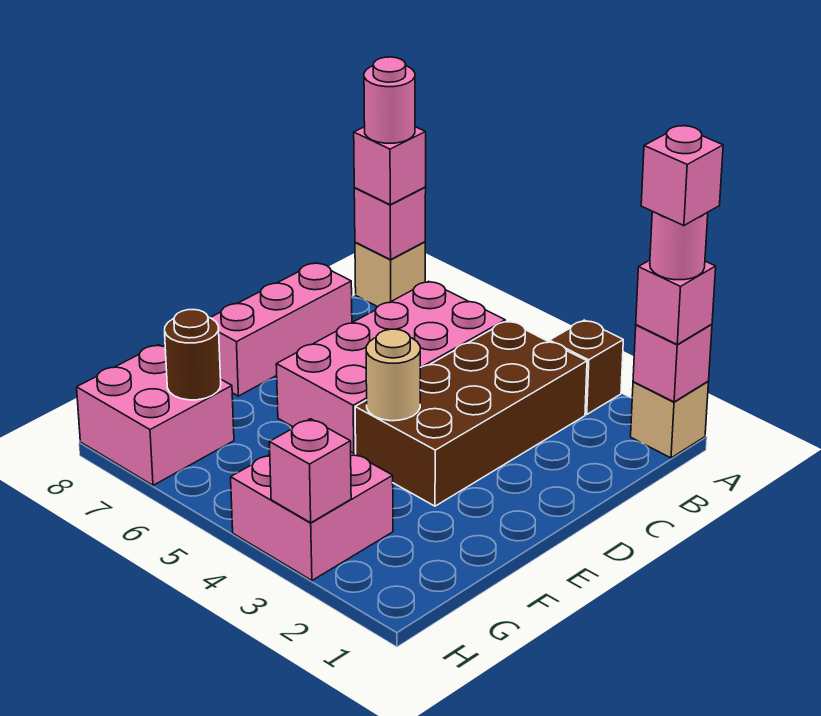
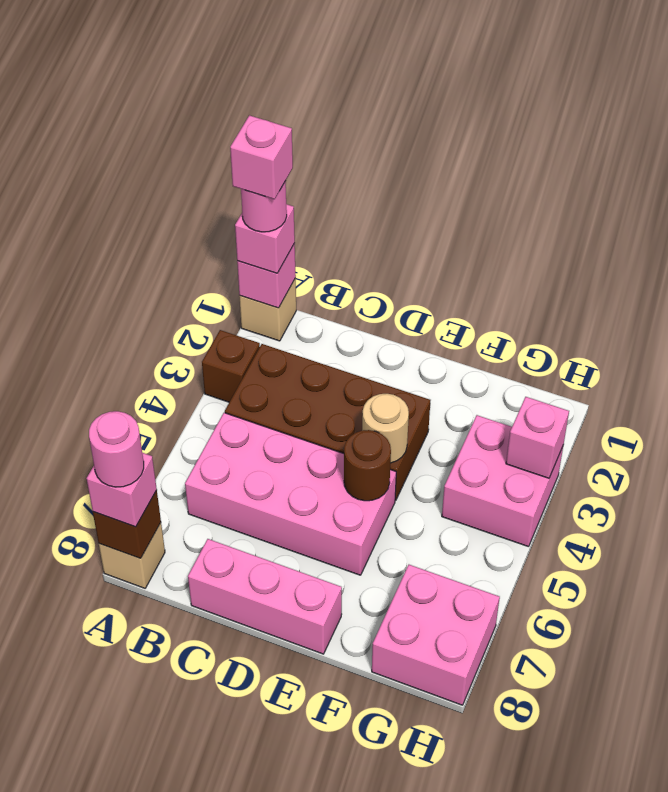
pink brick A8 level 2 -> brown brick A8 level 2
brown round brick G7 level 2 -> brown round brick E5 level 2

